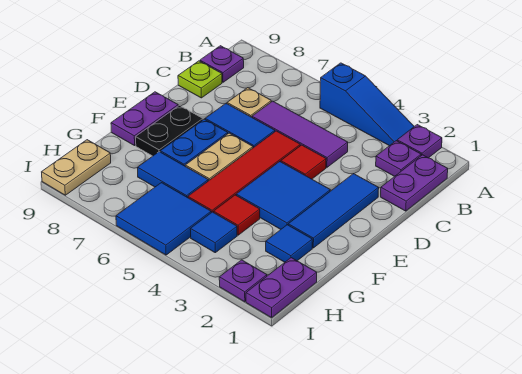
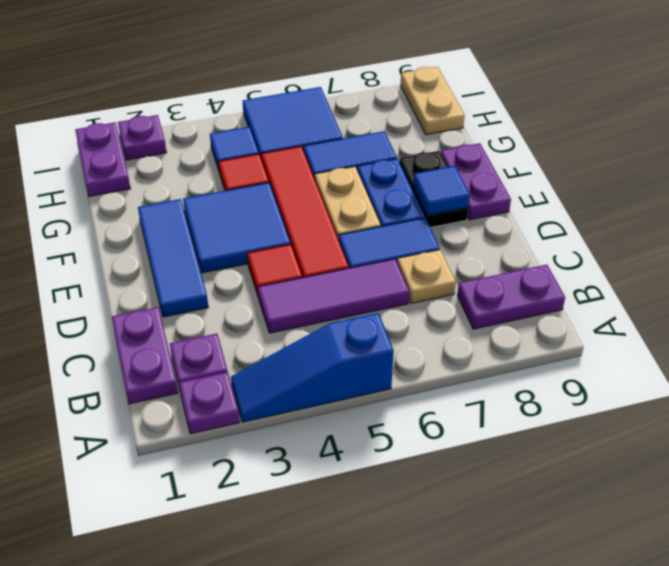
purple plate B9 level 1 -> purple plate B8:B9 level 1
lime plate C9 level 1 -> none
blue tile G2 level 1 -> blue tile E8 level 2

